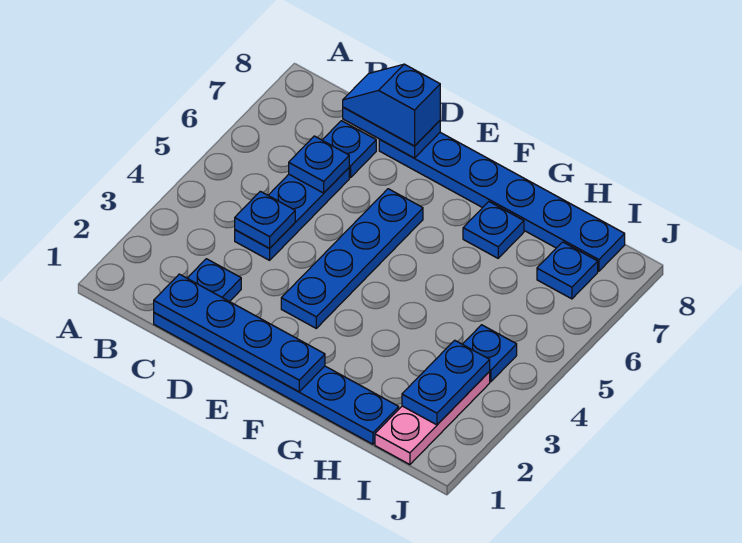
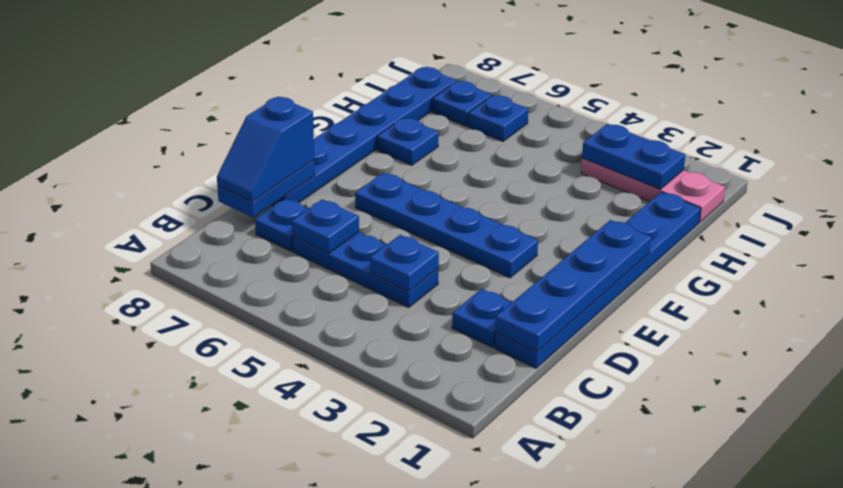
blue plate I4 level 1 -> blue plate I6 level 1

